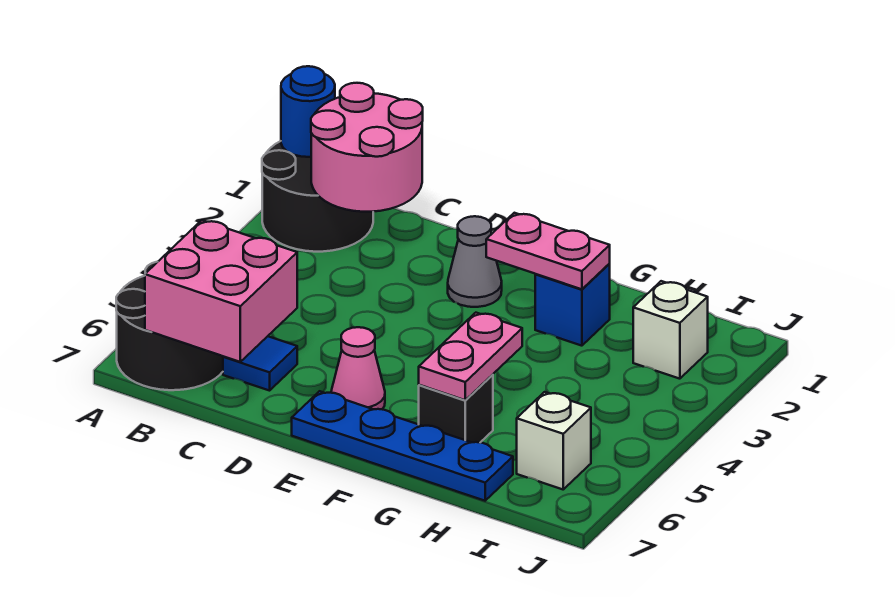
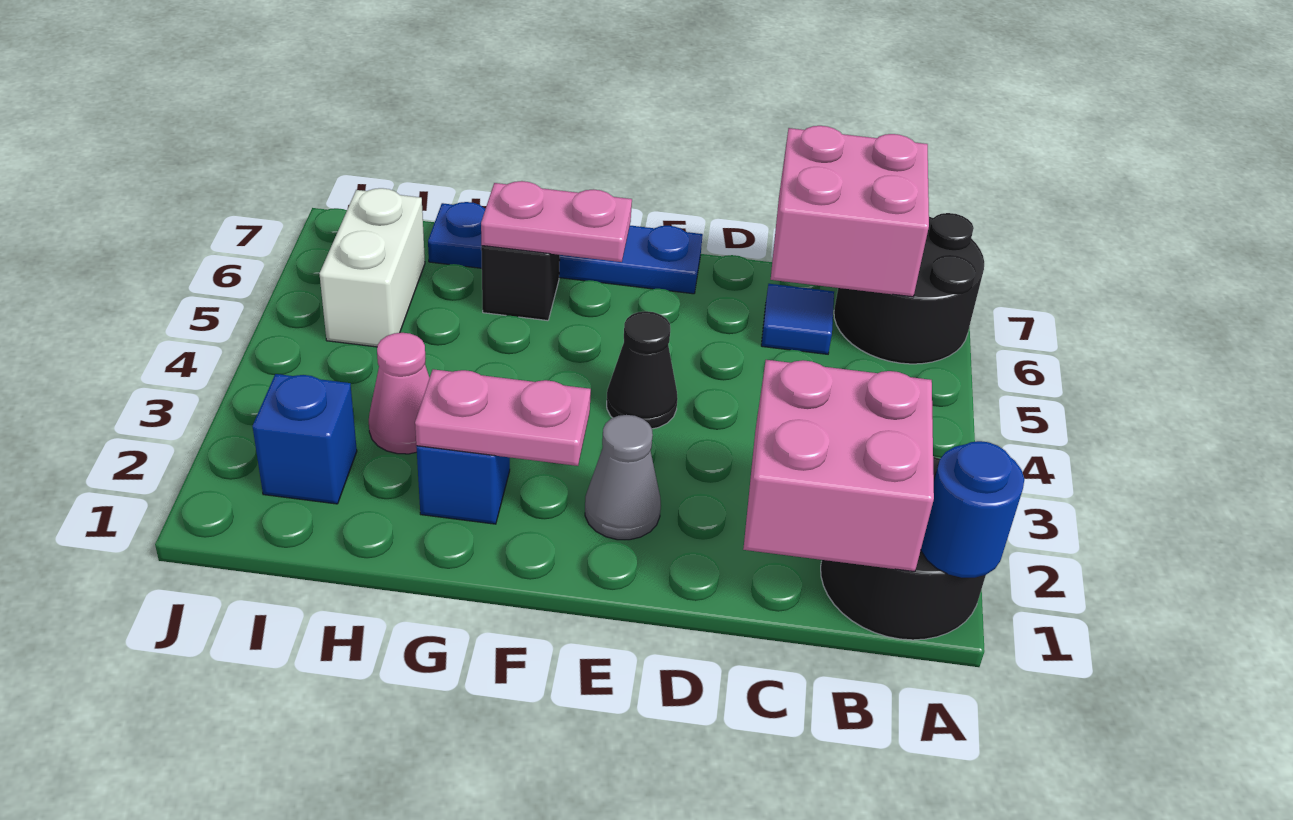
pink round brick B1:C2 level 2 -> pink brick B1:C2 level 2
none -> black cone E4 level 1
pink cone E6 level 1 -> pink cone H3 level 1
pink plate G5:G6 level 2 -> pink plate F6:G6 level 2
white brick I2 level 1 -> blue brick I2 level 1
white brick I6 level 1 -> white brick I5:I6 level 1

